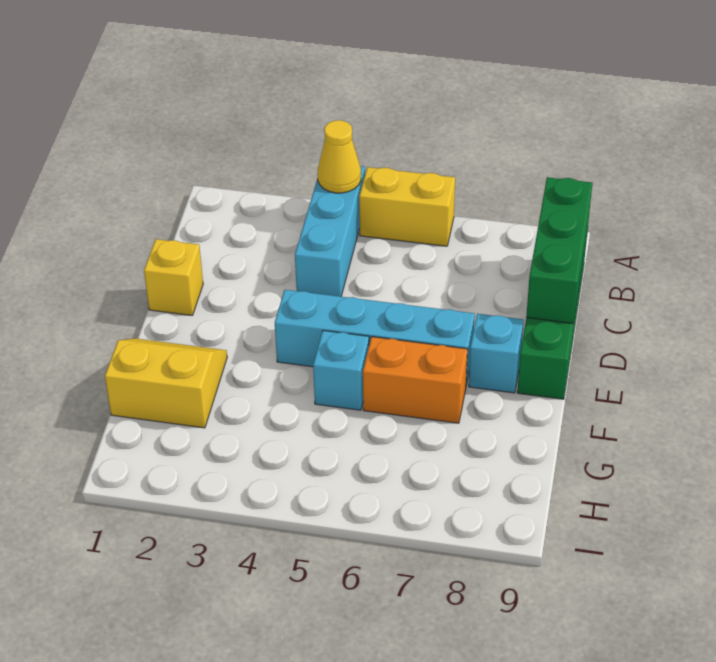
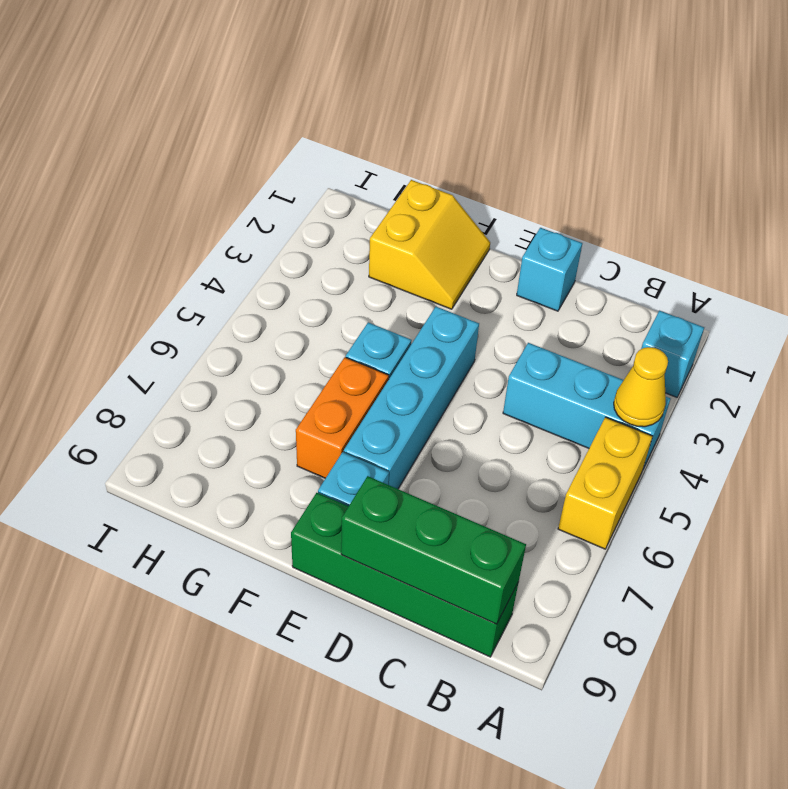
none -> cyan brick A2 level 1
yellow brick D1 level 1 -> cyan brick D1 level 1

